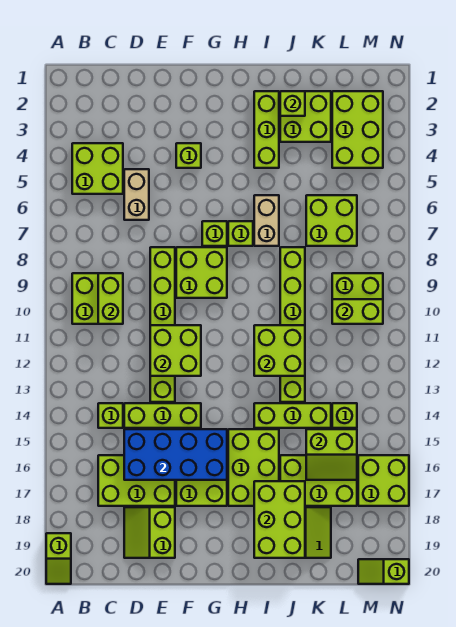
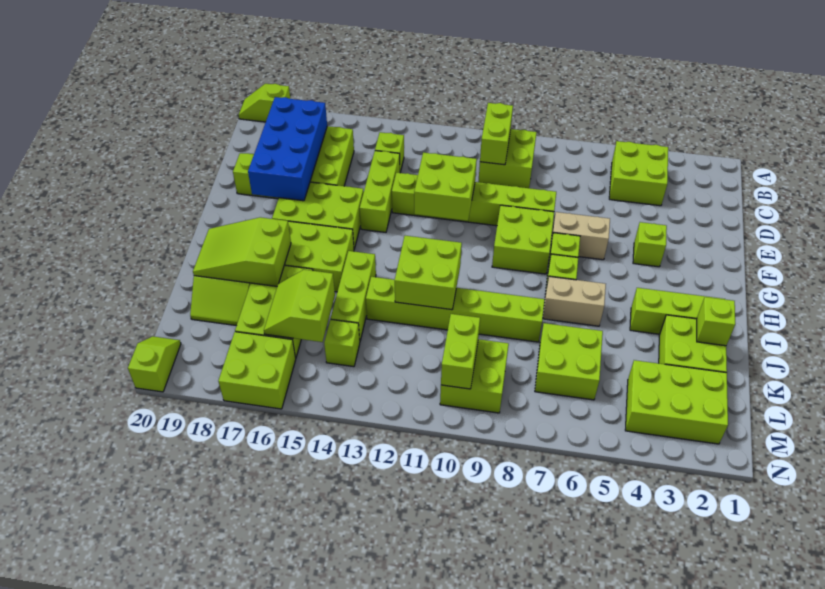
lime brick C9:C10 level 2 -> lime brick B10:C10 level 2
tan brick D5:D6 level 1 -> tan brick F6:F7 level 1
blue brick D15:G16 level 2 -> blue brick C17:F18 level 2
lime brick I17:J19 level 2 -> lime slope I17:J19 level 2 top 17

